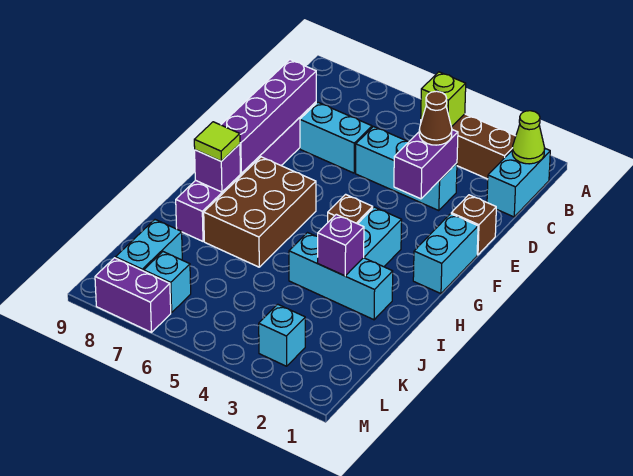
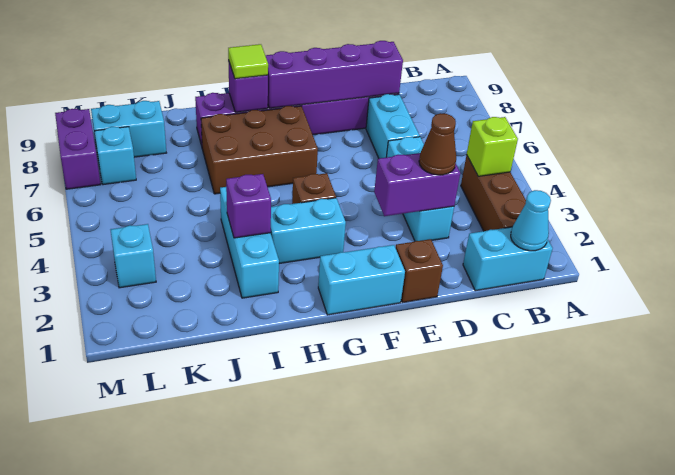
lime cone B1 level 2 -> cyan cone B1 level 2

